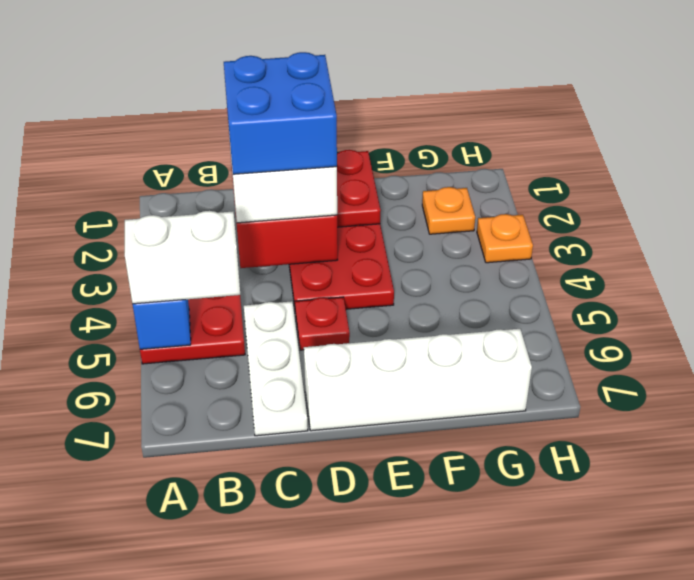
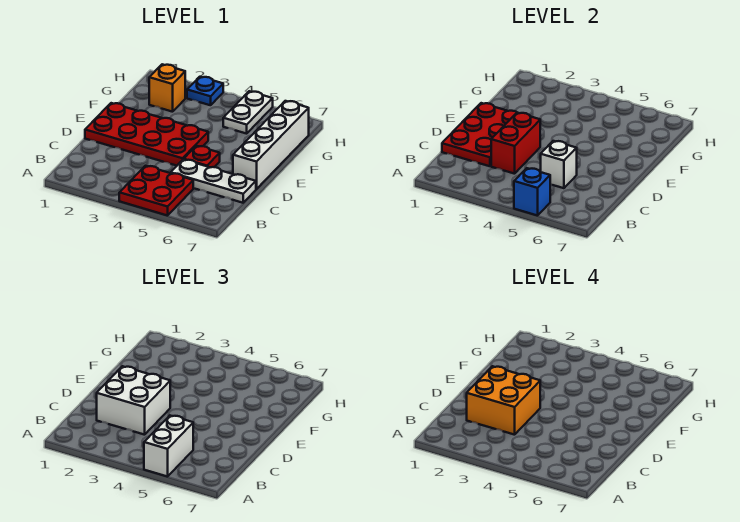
blue brick C2:D3 level 4 -> orange brick C2:D3 level 4
none -> white brick C5 level 2
orange plate G2 level 1 -> orange brick G2 level 1
none -> white plate G5:H5 level 1
orange plate H3 level 1 -> blue plate H3 level 1

